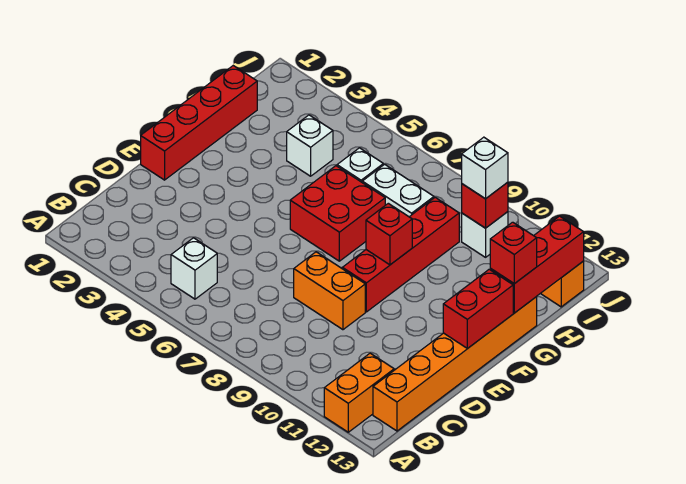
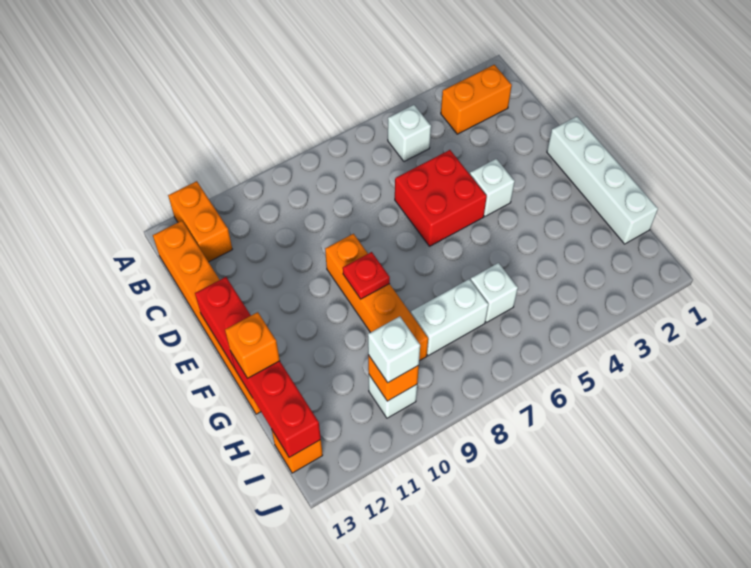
orange brick D8:D9 level 1 -> orange brick B2:B3 level 1
red brick E1:H1 level 1 -> white brick E1:H1 level 1
red brick E9:H9 level 1 -> orange brick E9:H9 level 1
red brick F6:G7 level 1 -> red brick D5:E6 level 1
red brick F9 level 2 -> red plate F9 level 2
red brick G13 level 3 -> orange brick G13 level 3
white brick H4 level 1 -> white brick E4 level 1
red brick I10 level 2 -> orange brick I10 level 2

